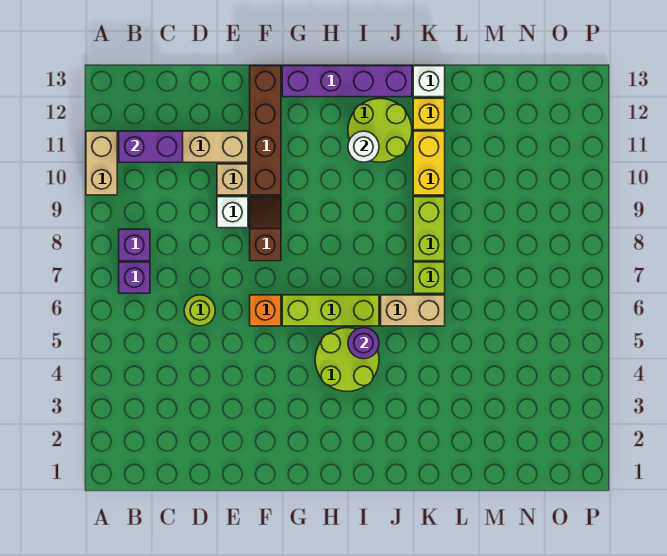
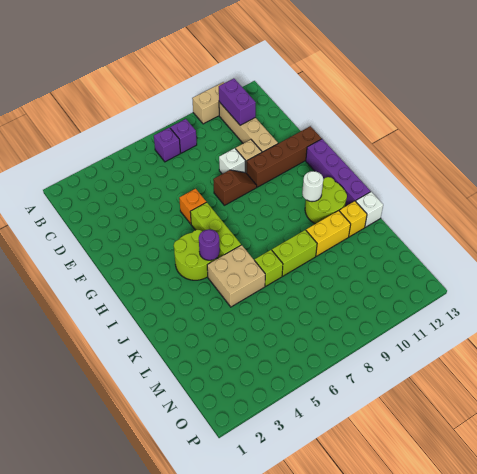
lime round brick D6 level 1 -> none
tan brick J6:K6 level 1 -> tan brick J5:K6 level 1

